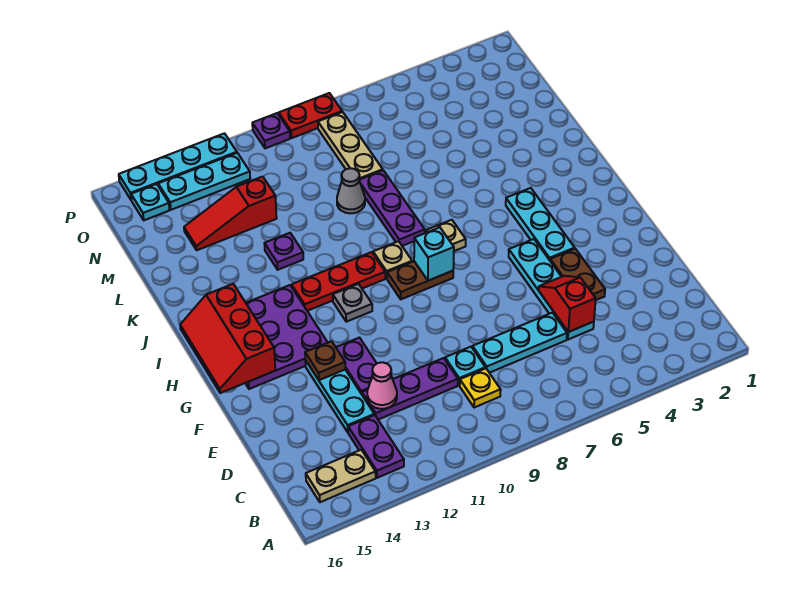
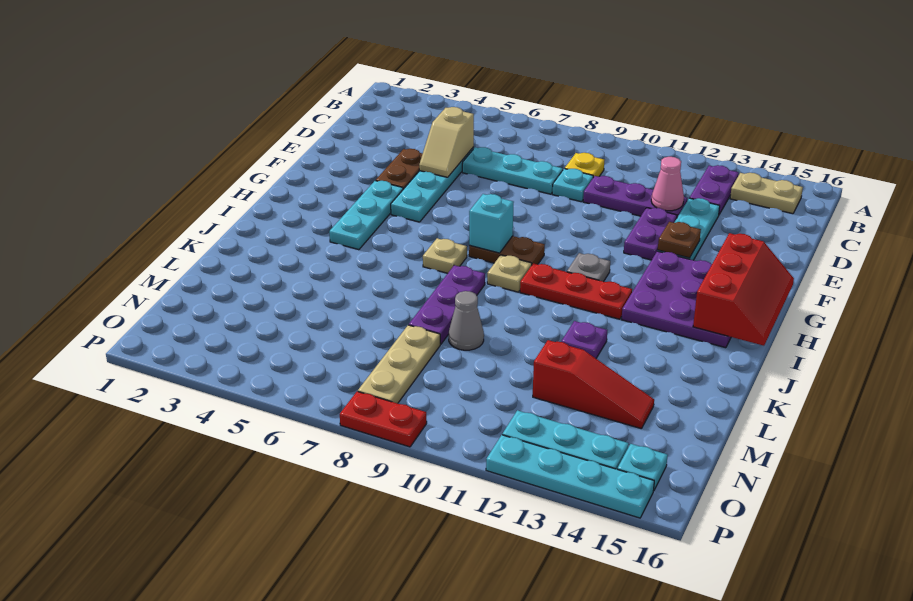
red slope D5:E5 level 2 top D -> tan slope D5:E5 level 2 top D
purple plate P10 level 1 -> none

